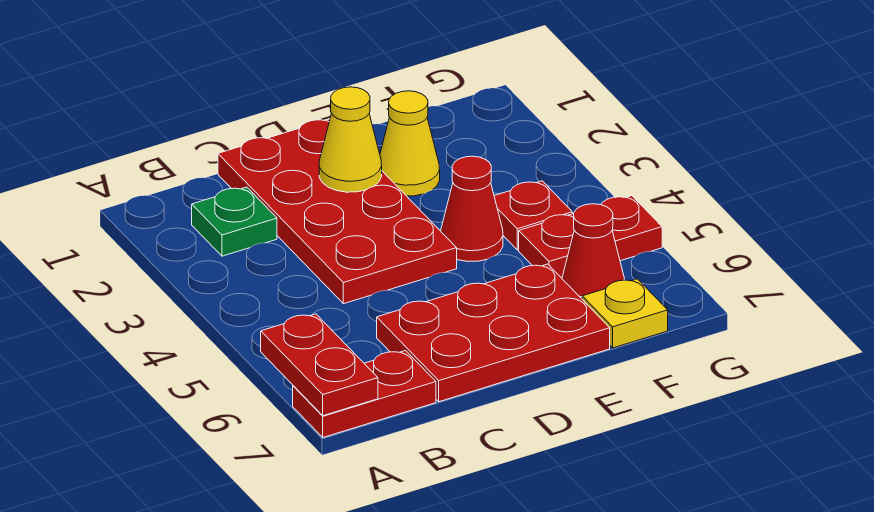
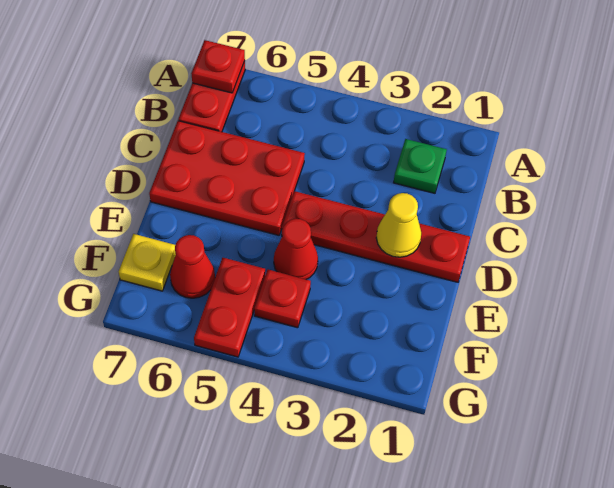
red plate A6:A7 level 2 -> red plate A7 level 2
red plate C1:D4 level 1 -> red plate D1:D4 level 1
red plate C6:E7 level 1 -> red plate C5:D7 level 1
yellow cone E2 level 1 -> none

